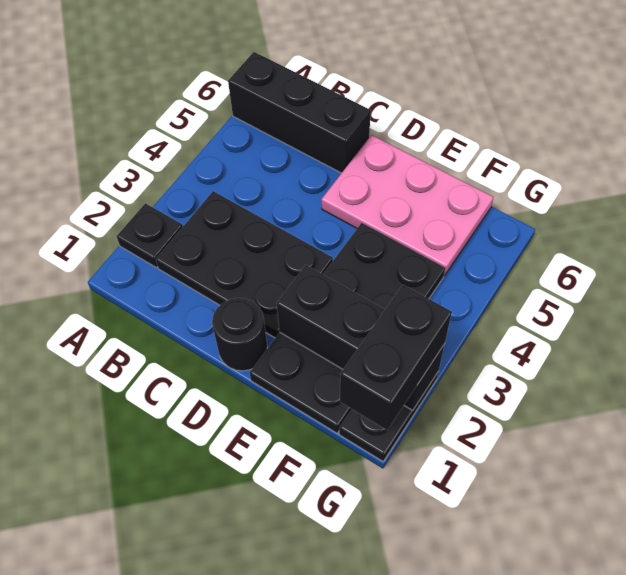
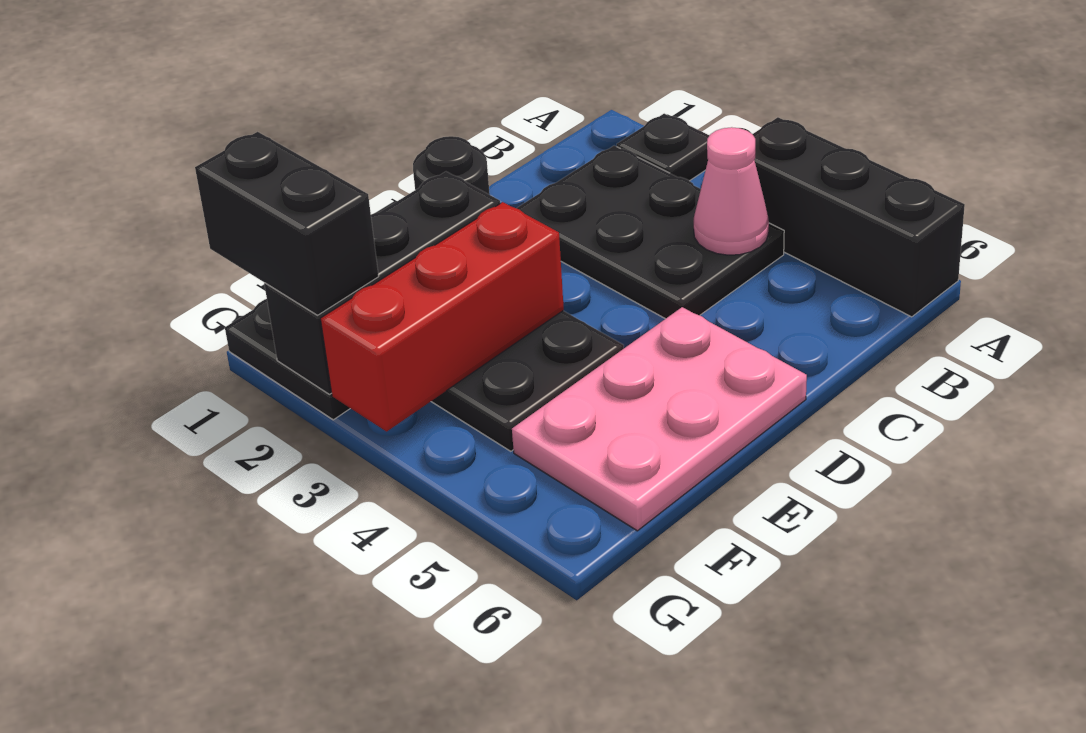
black brick A6:C6 level 1 -> black brick A4:A6 level 1
black plate B2:D3 level 1 -> black plate B2:C4 level 1
none -> pink cone B4 level 2
none -> red brick E3:G3 level 2

